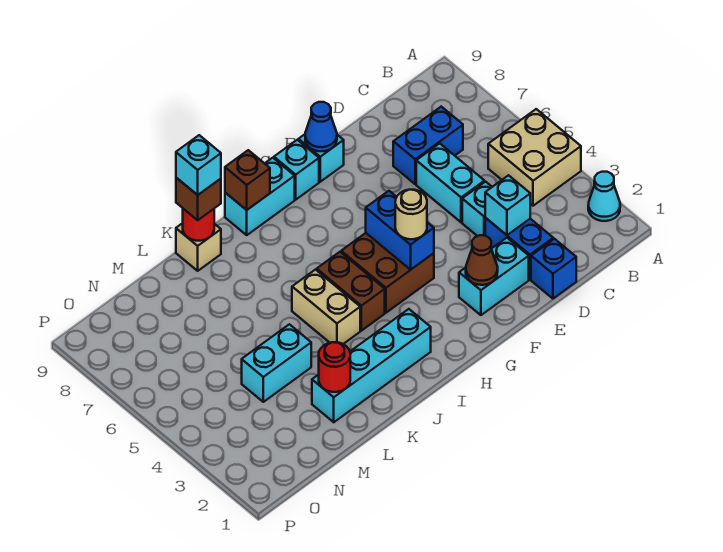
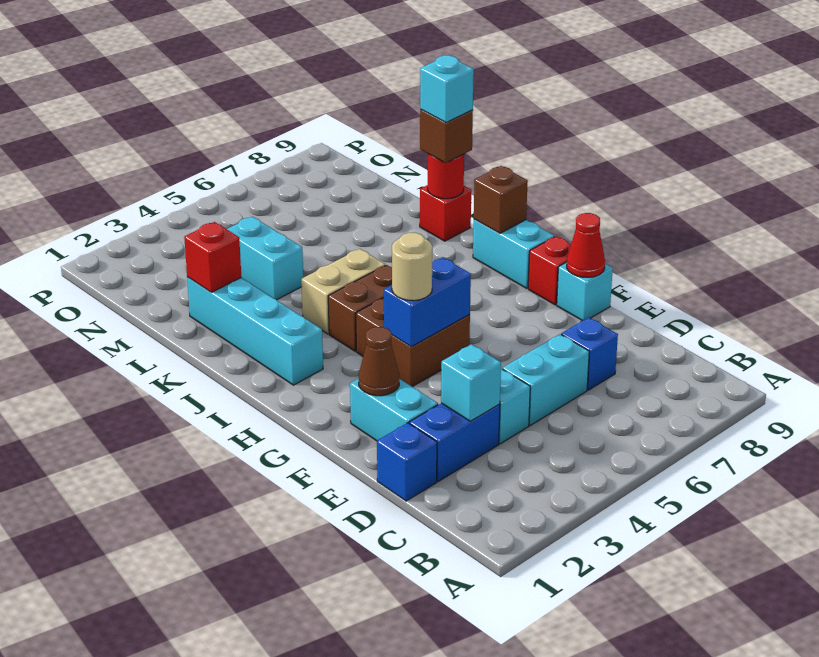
cyan cone A2 level 1 -> none
tan brick A4:B5 level 1 -> none
blue brick C7:D7 level 1 -> blue brick D7 level 1
blue cone F9 level 2 -> red cone F9 level 2
cyan brick G9 level 1 -> red brick G9 level 1
tan brick K9 level 1 -> red brick K9 level 1
red round brick L2 level 2 -> red brick L2 level 2

